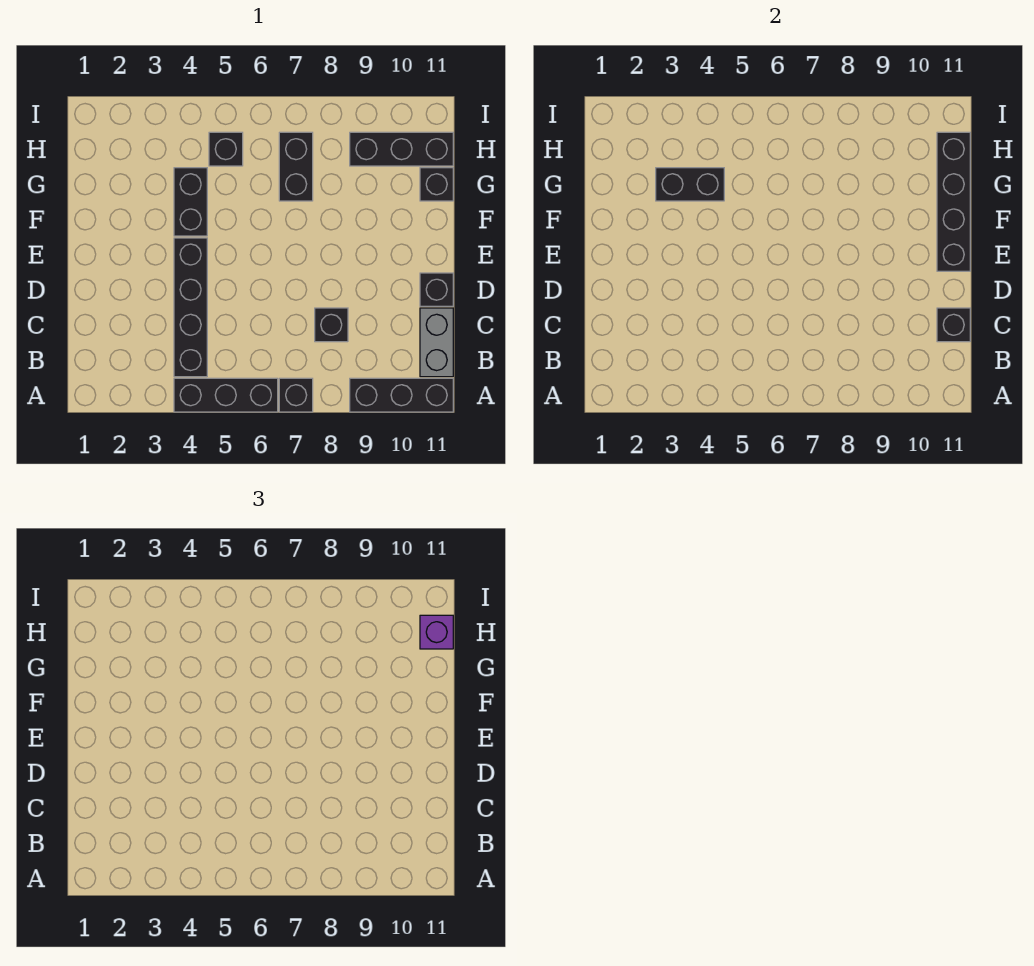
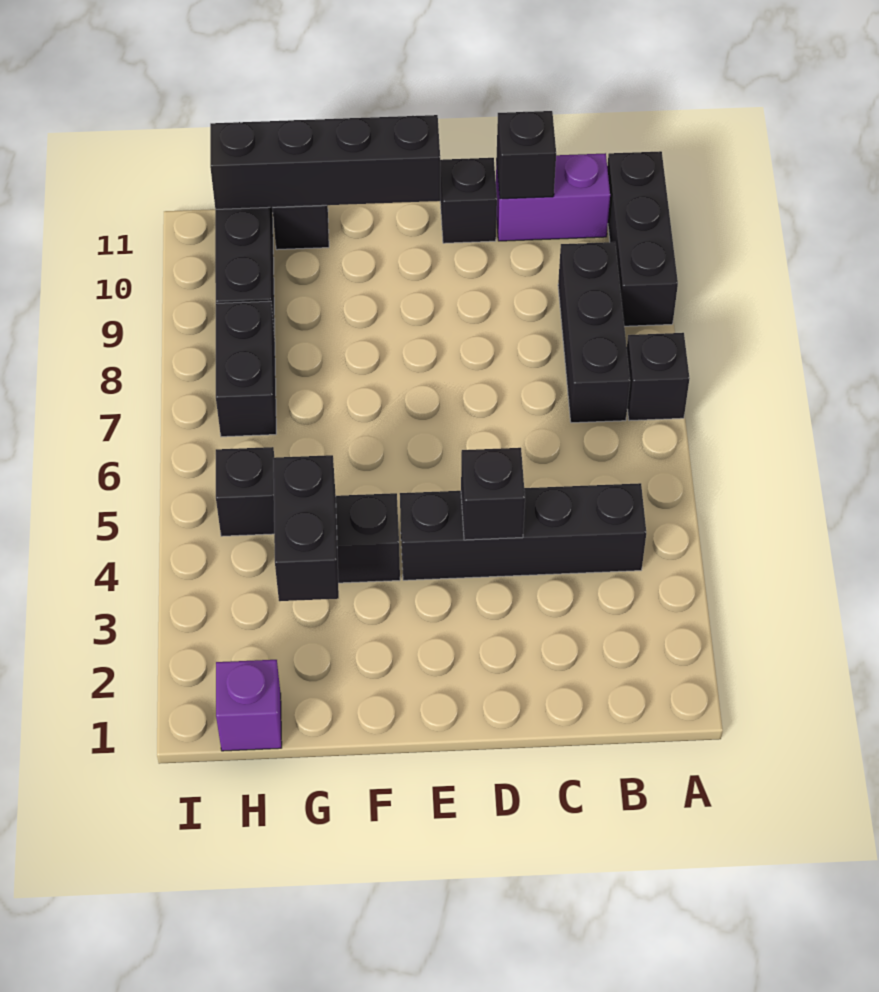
black brick A4:A6 level 1 -> black brick B7:B9 level 1
grey brick B11:C11 level 1 -> purple brick B11:C11 level 1
black brick C8 level 1 -> black brick D4 level 2
black brick G7:H7 level 1 -> black brick H7:H8 level 1
purple brick H11 level 3 -> purple brick H1 level 1

